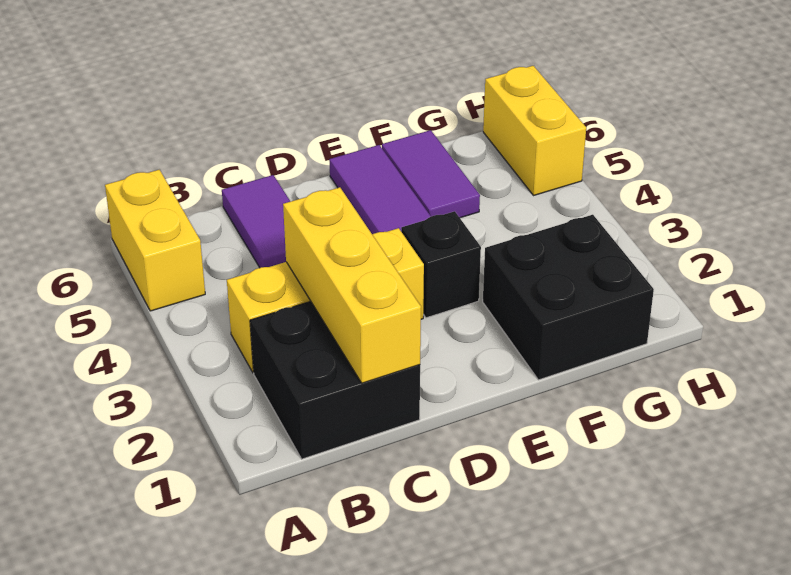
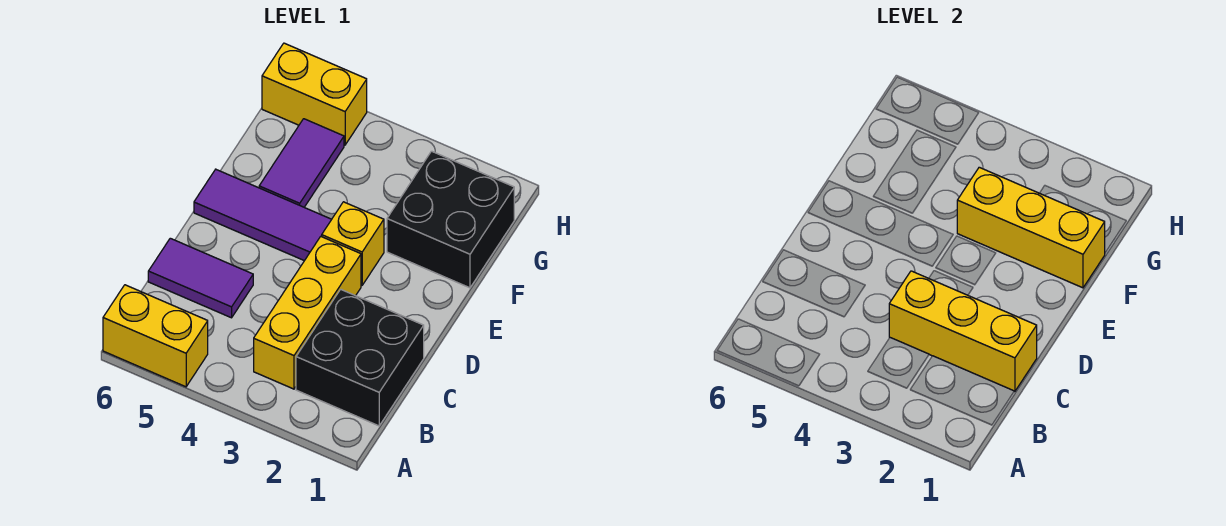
black brick E3 level 1 -> yellow brick E3 level 1
none -> yellow brick F1:F3 level 2
purple tile F5:F6 level 1 -> purple tile F5:G5 level 1

